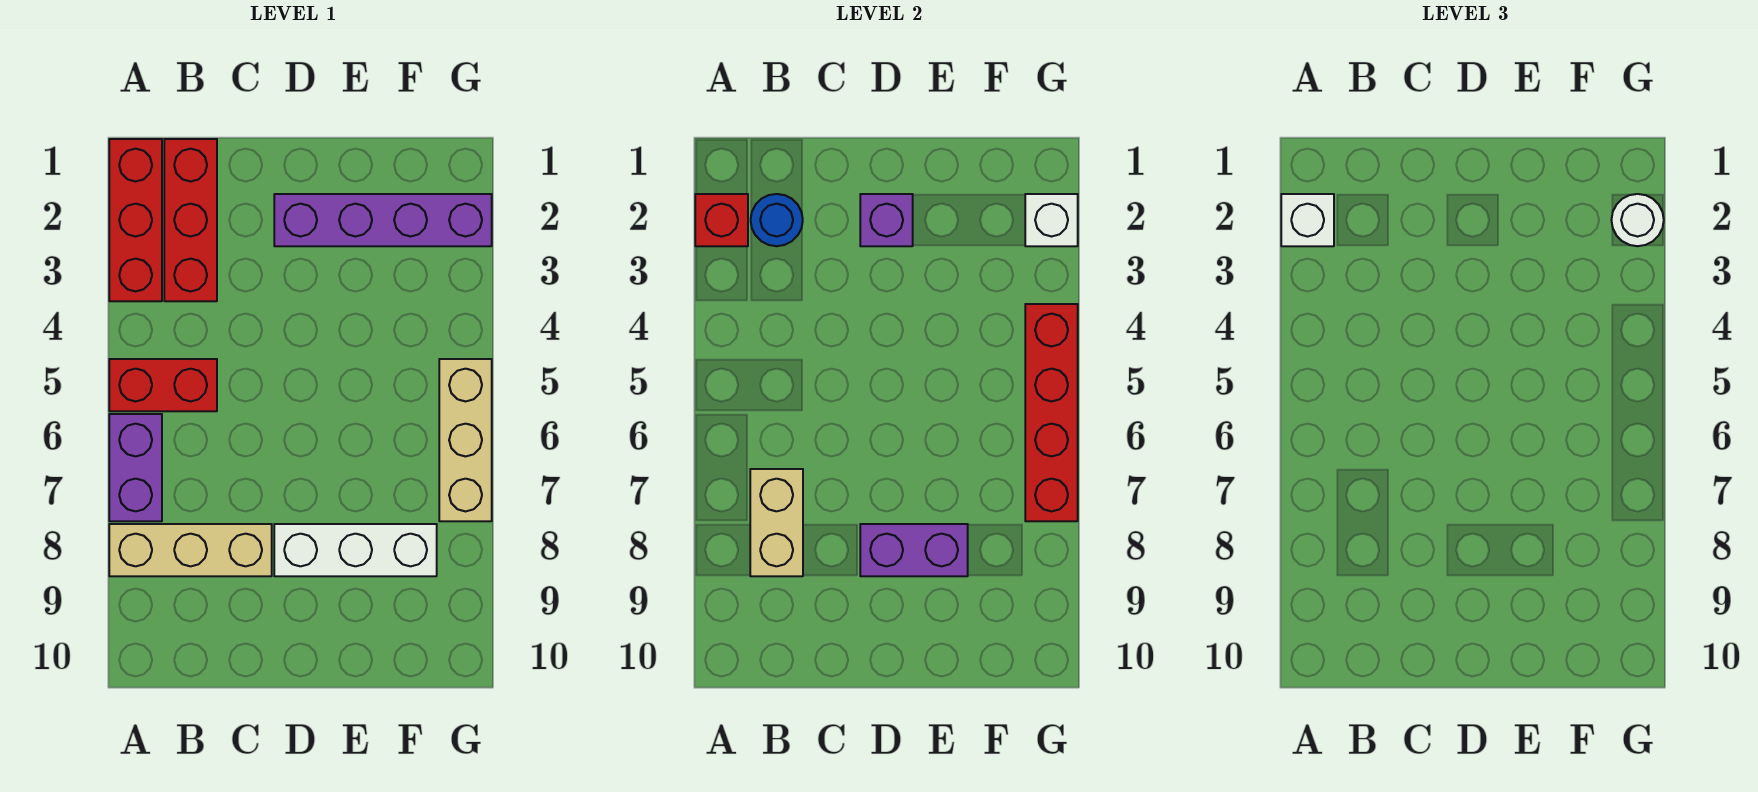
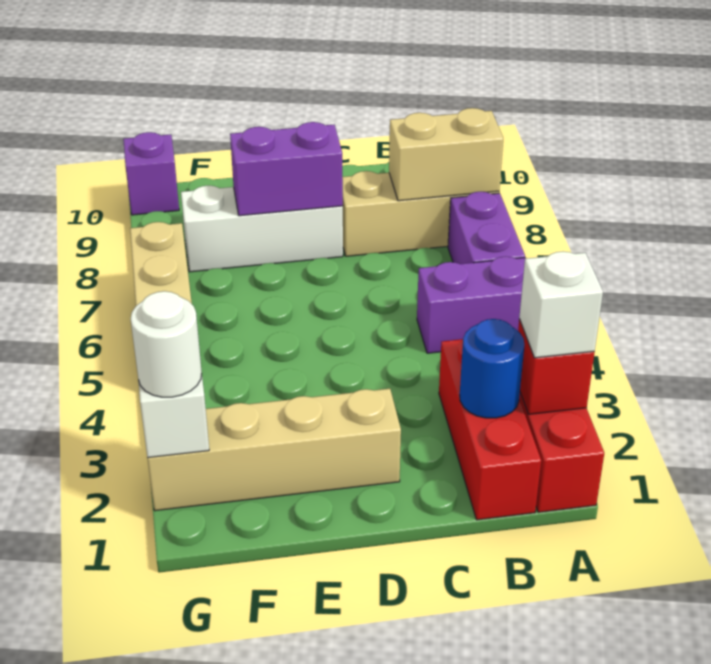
red brick A5:B5 level 1 -> purple brick A5:B5 level 1
tan brick B7:B8 level 2 -> tan brick A8:B8 level 2
purple brick D2:G2 level 1 -> tan brick D2:G2 level 1
purple brick D2 level 2 -> purple brick G10 level 1
red brick G4:G7 level 2 -> none

